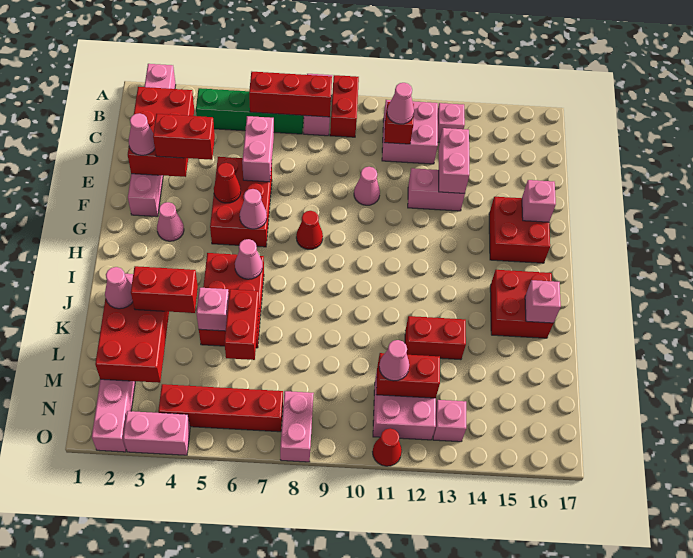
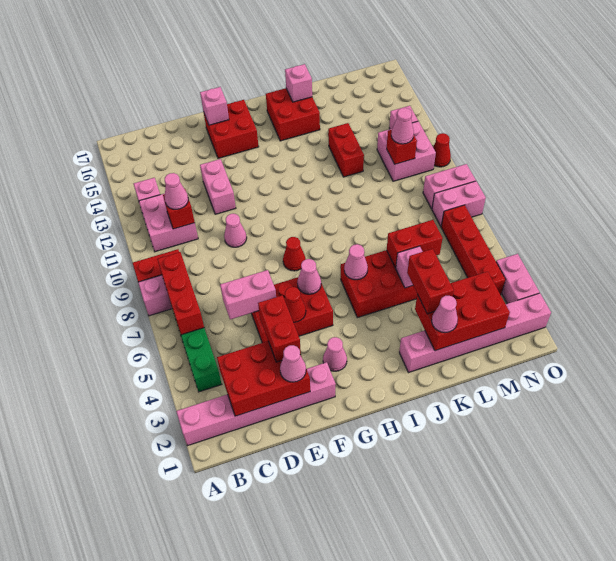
pink brick D13:E13 level 2 -> pink brick N9:O9 level 1
red brick M11:M12 level 2 -> red brick M11 level 2

